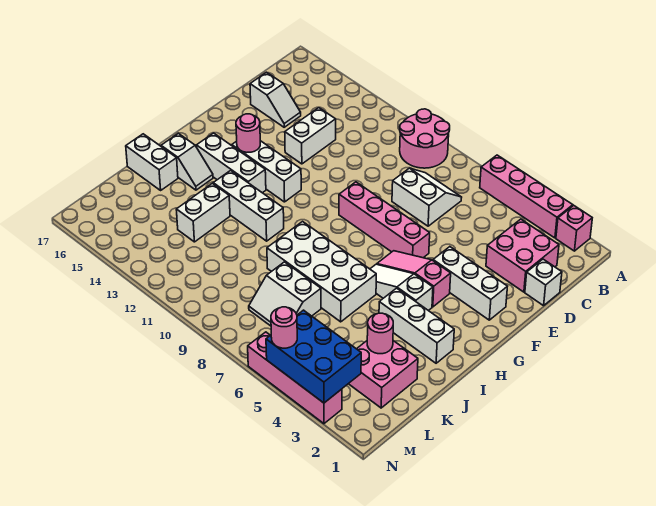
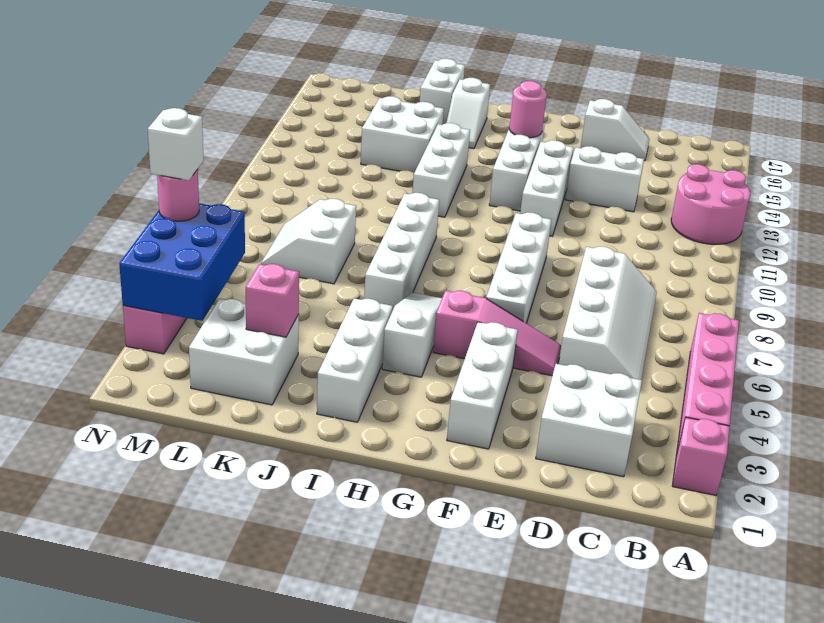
pink round brick A9:B10 level 1 -> pink round brick A12:B13 level 1
pink brick C2:D3 level 1 -> white brick C2:D3 level 1
white slope C7:D8 level 1 top D -> white slope C5:D8 level 1 top D
white brick D1 level 1 -> white brick N5 level 4
white slope D15:D16 level 1 top 16 -> white slope D16:E16 level 1 top E
pink brick F6:F9 level 1 -> white brick F6:F9 level 1
pink slope G4:G6 level 1 top 4 -> pink slope E5:G5 level 1 top G
white brick H13:H15 level 1 -> white brick F11:F13 level 1
white brick I6:J9 level 1 -> white brick I6:I9 level 1
white brick J13:K13 level 1 -> white brick J13:K14 level 1
pink brick K2:L3 level 1 -> white brick K2:L3 level 1
pink round brick K3 level 2 -> pink brick K3 level 2

